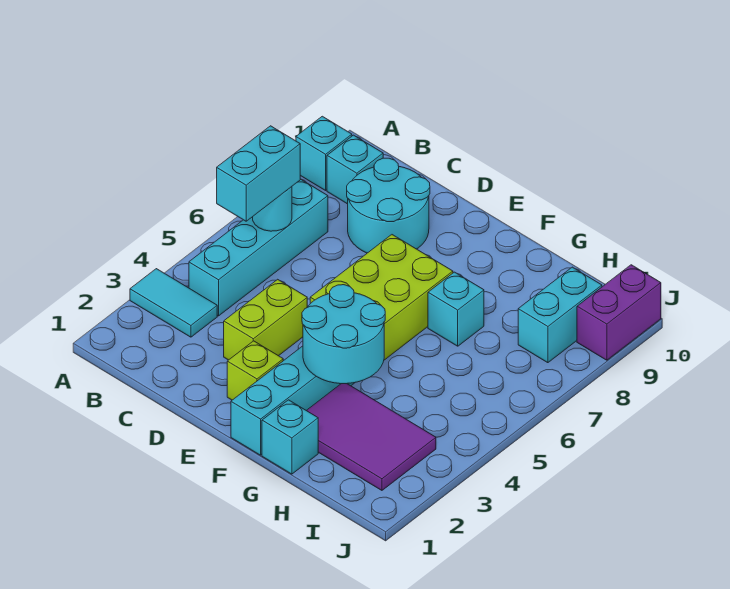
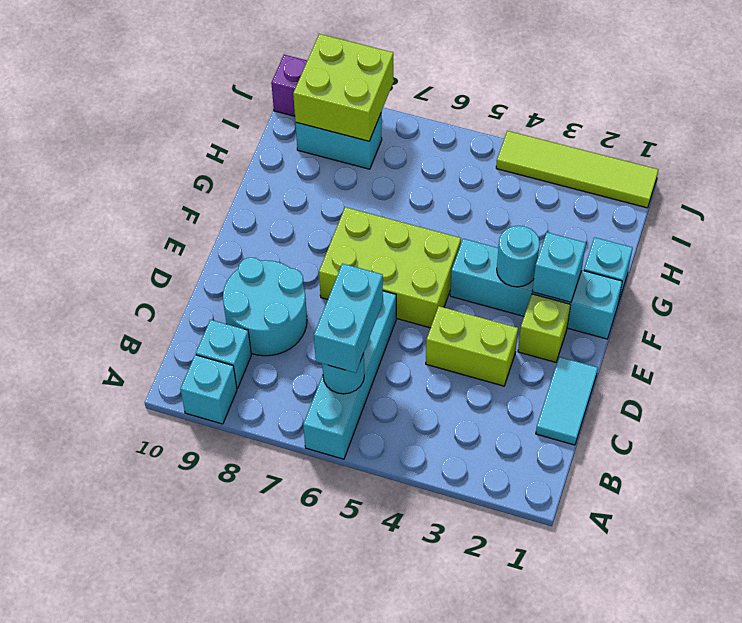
cyan tile A3:B3 level 1 -> cyan tile C1:D1 level 1
cyan brick B4:B7 level 1 -> cyan brick A6:D6 level 1
cyan brick B5:B6 level 3 -> cyan brick B6:C6 level 3
cyan round brick F3:G4 level 2 -> cyan round brick F3 level 2
purple tile G2:I3 level 1 -> none
cyan brick G7 level 1 -> cyan brick F2 level 2
none -> lime brick I8:J9 level 2
none -> lime tile J1:J4 level 1

